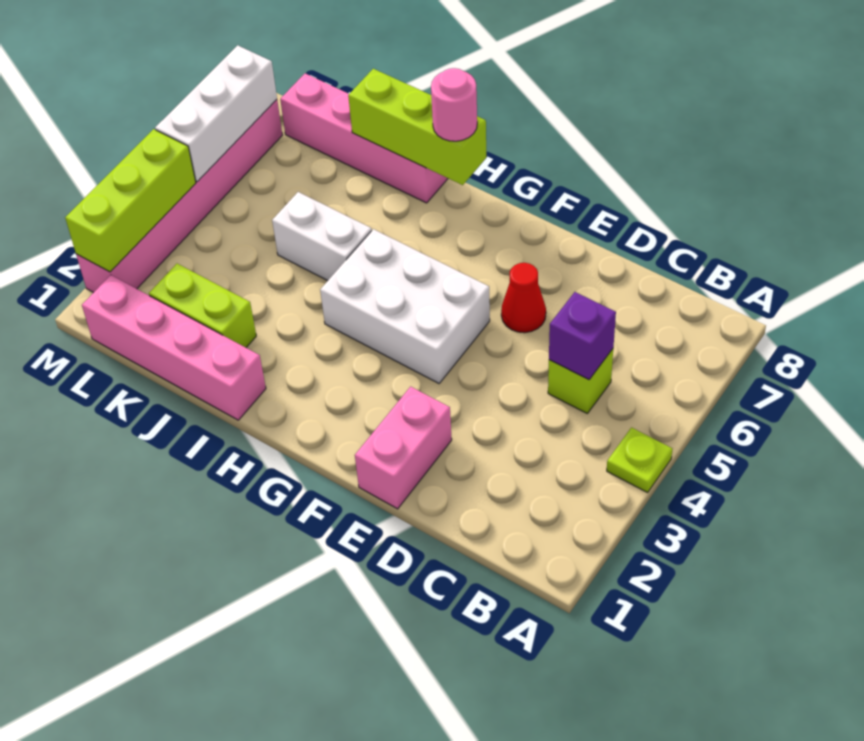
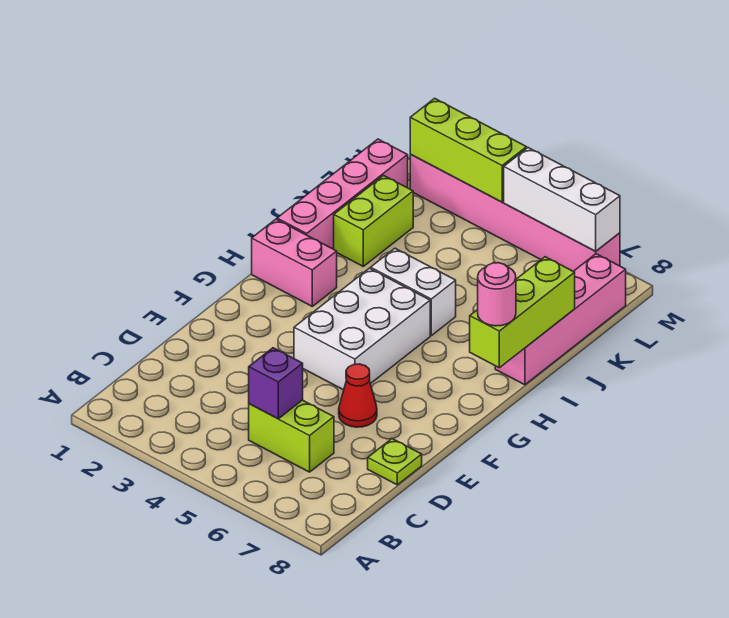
lime plate A4 level 1 -> lime plate D8 level 1
lime brick C5 level 1 -> lime brick C5:C6 level 1
pink brick E1:E2 level 1 -> pink brick H1:H2 level 1
white brick I5:J5 level 1 -> white brick I4:I5 level 1

